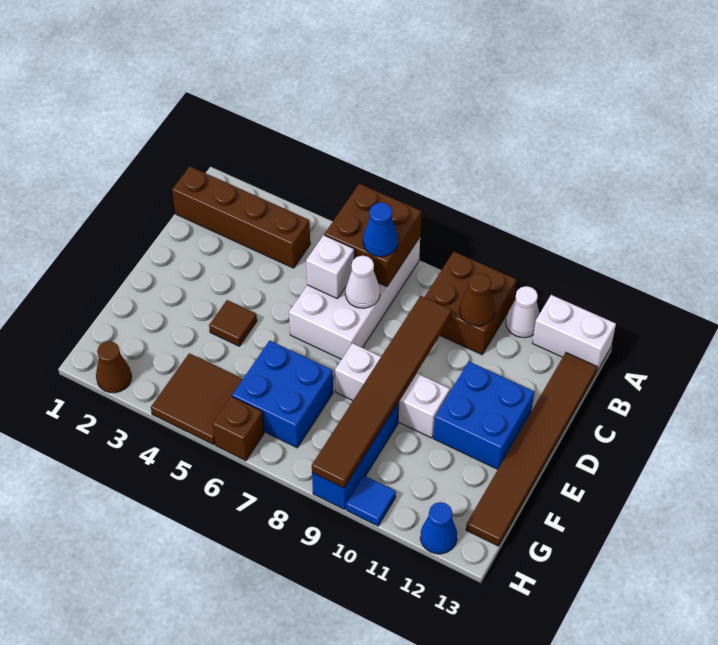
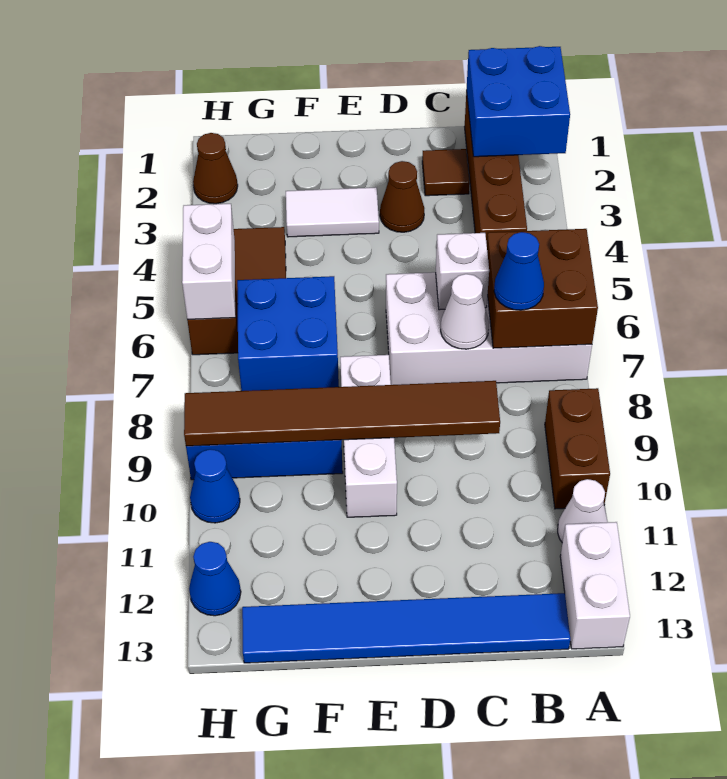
brown brick A9:B10 level 1 -> brown brick A9:A10 level 1
brown cone B10 level 2 -> brown cone D3 level 1
brown tile B13:G13 level 1 -> blue tile B13:G13 level 1
blue brick D11:E12 level 1 -> blue brick A1:B2 level 2
none -> white tile E3:F3 level 1
brown tile E4 level 1 -> brown tile C2 level 1
none -> white brick H5:H6 level 2
blue tile H10 level 1 -> blue cone H10 level 1

